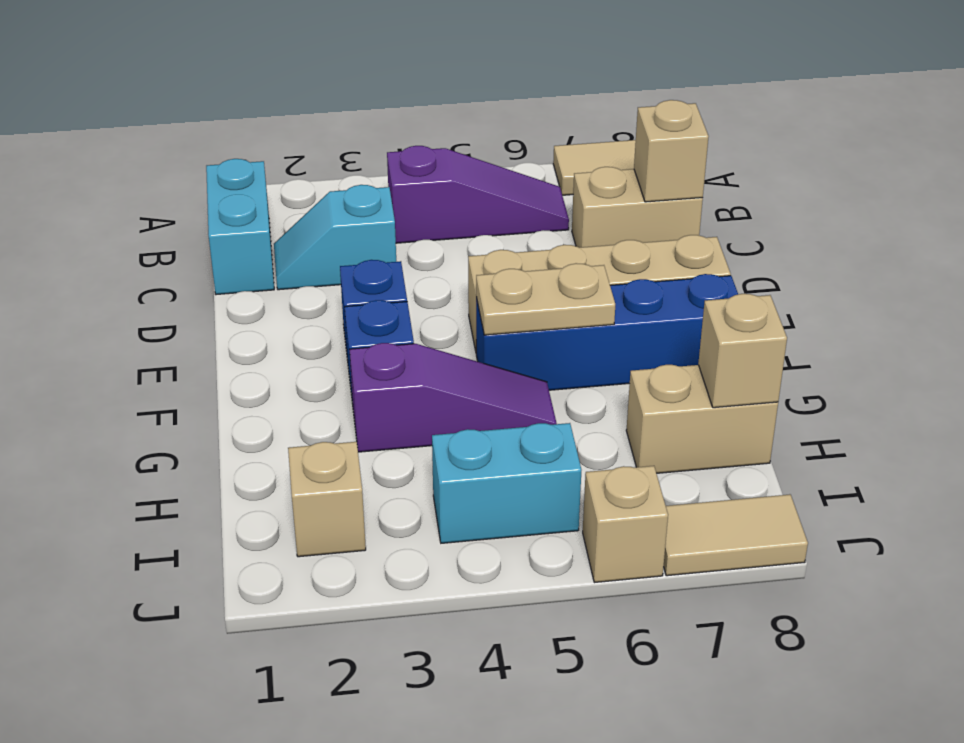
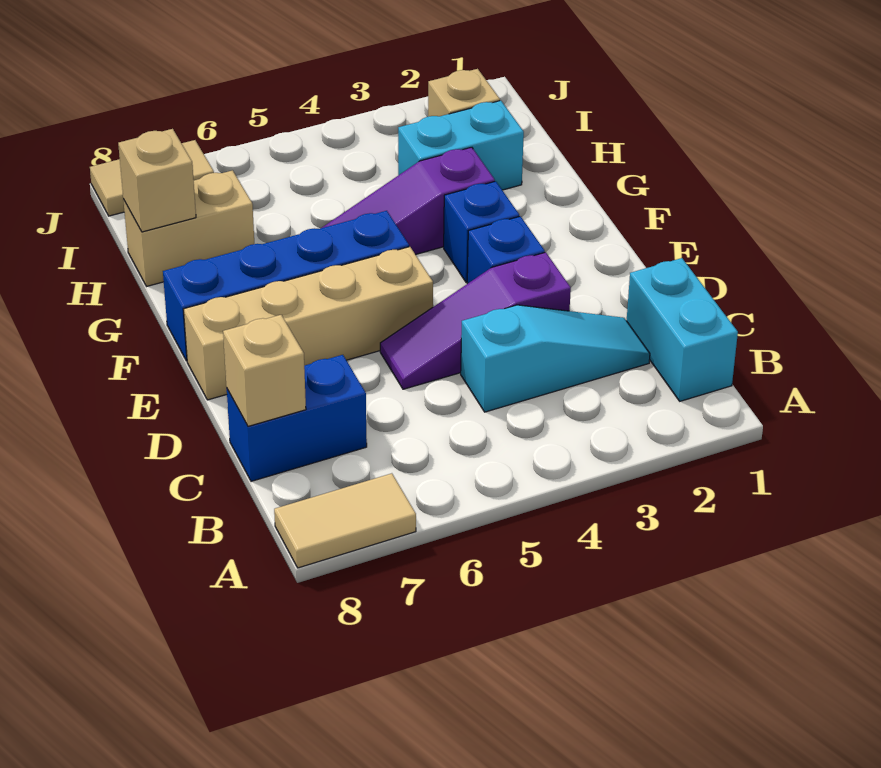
purple slope B4:B6 level 1 top 4 -> purple slope D3:D5 level 1 top 3
cyan slope C2:C3 level 1 top 3 -> cyan slope C2:C4 level 1 top 4
tan brick C7:C8 level 1 -> blue brick C7:C8 level 1
tan plate F5:F6 level 2 -> none
cyan brick I4:I5 level 1 -> cyan brick H2:H3 level 1
tan brick J6 level 1 -> none

